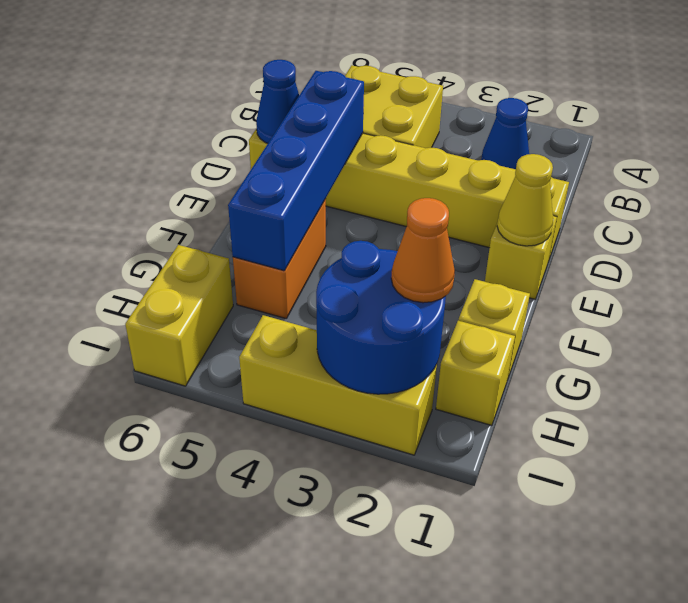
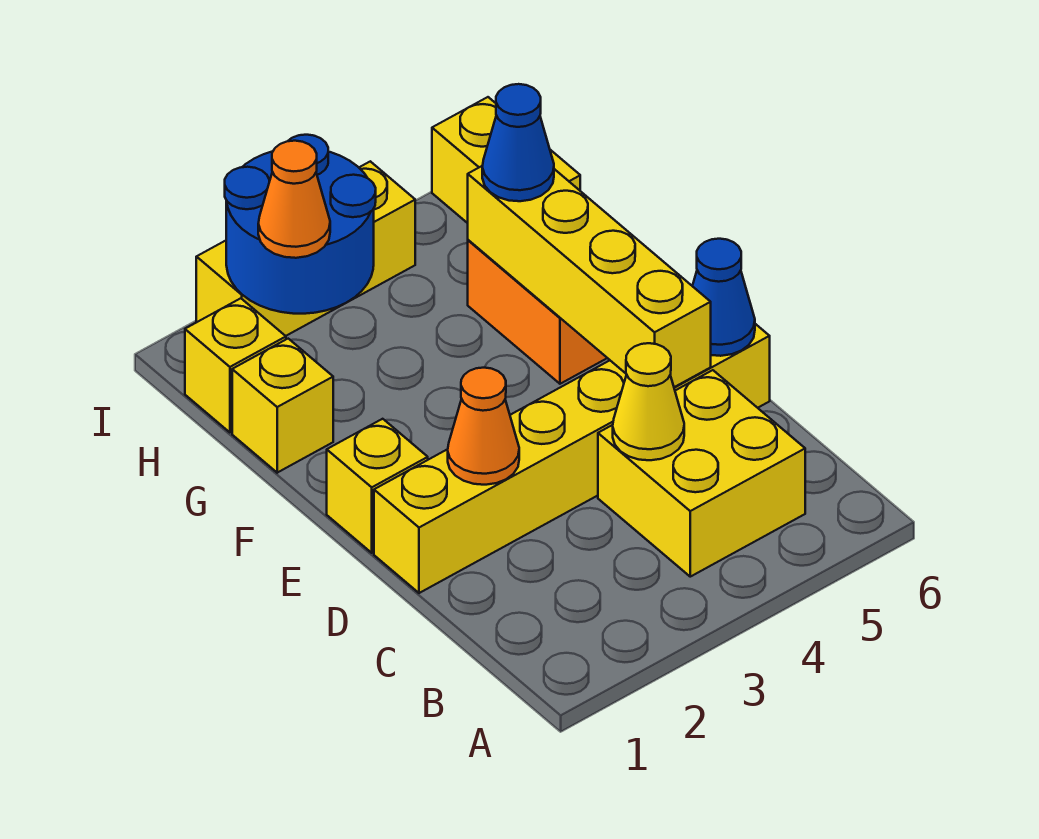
blue cone B2 level 1 -> blue cone G5 level 3
none -> orange cone D2 level 2
blue brick D5:G5 level 2 -> yellow brick D5:G5 level 2
yellow cone E1 level 2 -> yellow cone C4 level 2

